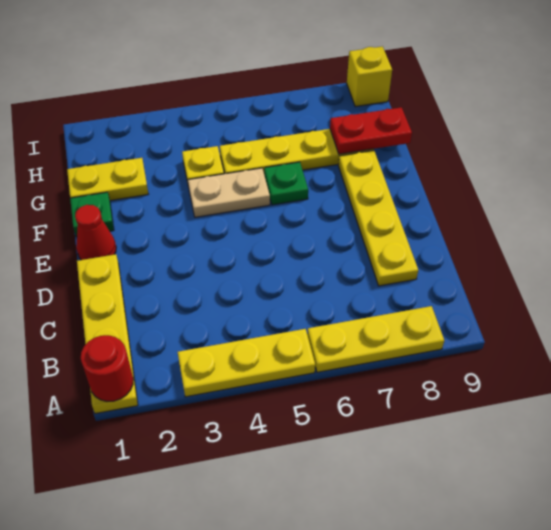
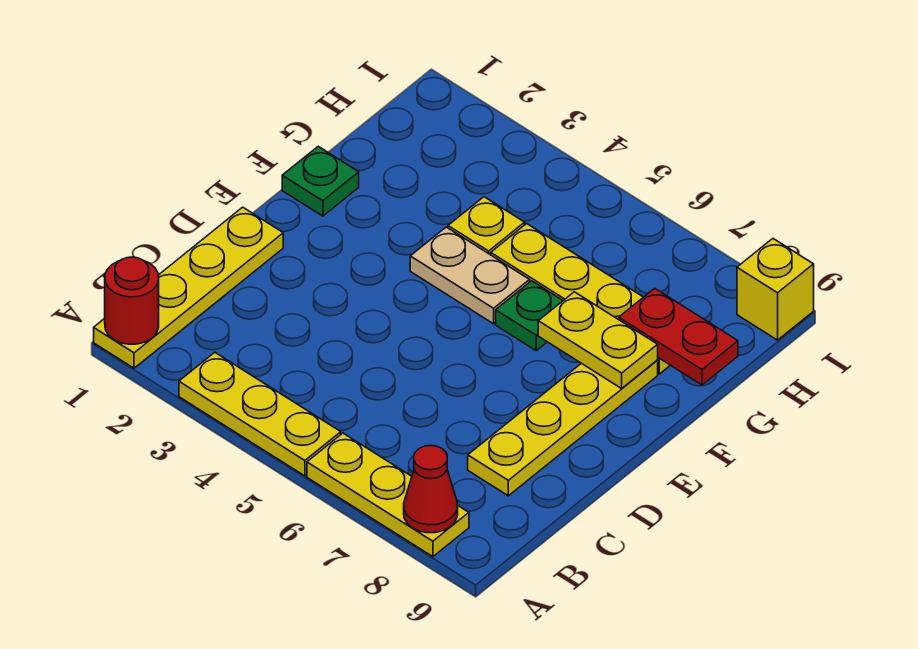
red cone E1 level 1 -> red cone A8 level 2
yellow plate G1:G2 level 1 -> yellow plate F7:F8 level 2

